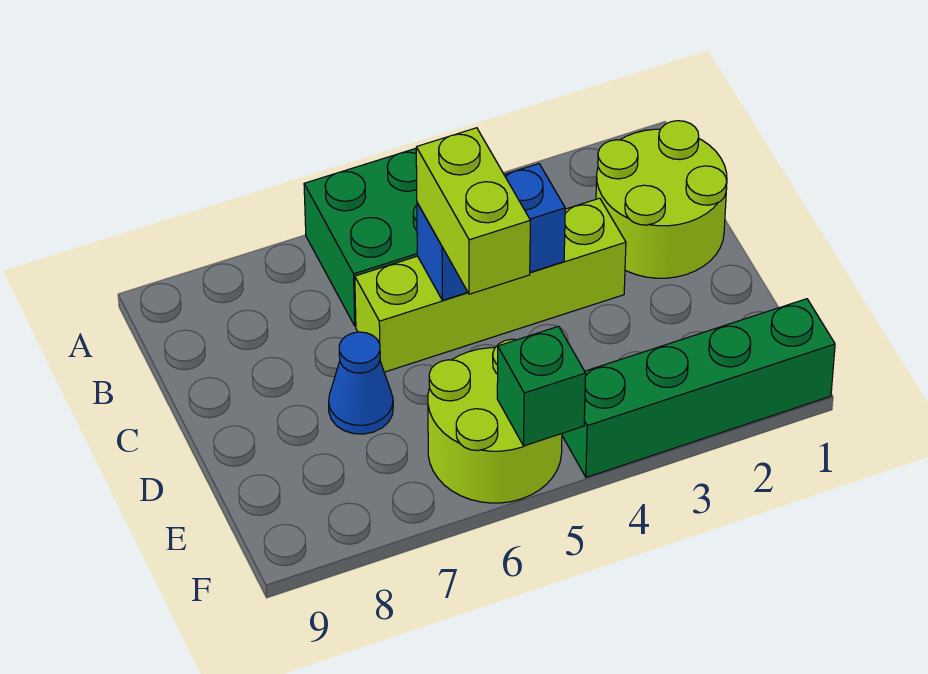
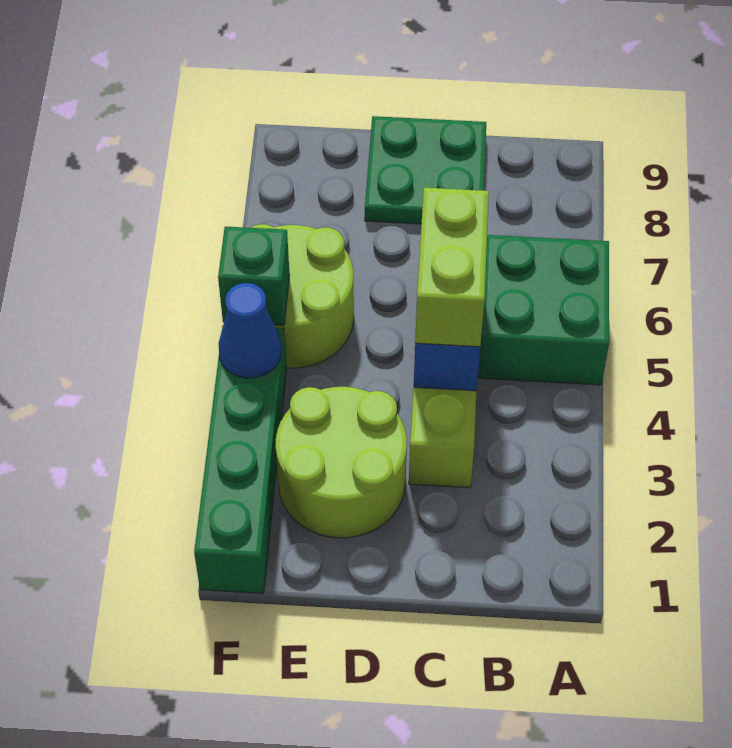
lime round brick B1:C2 level 1 -> lime round brick D2:E3 level 1
lime brick C5:D5 level 3 -> lime brick C4:C5 level 3
none -> green plate C8:D9 level 1
blue cone D7 level 1 -> blue cone F4 level 2

